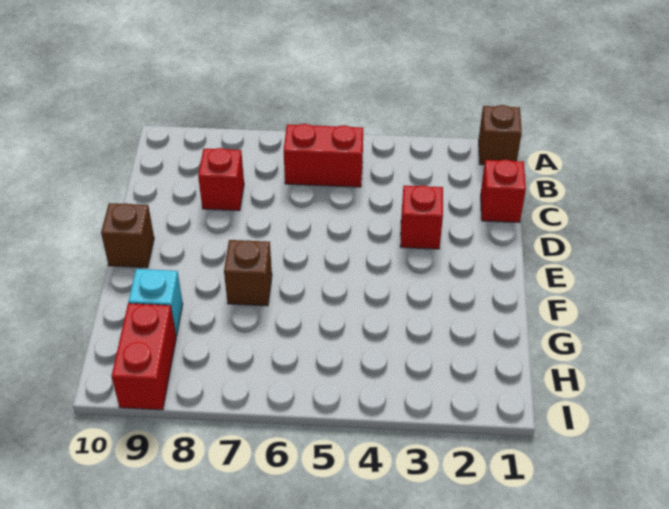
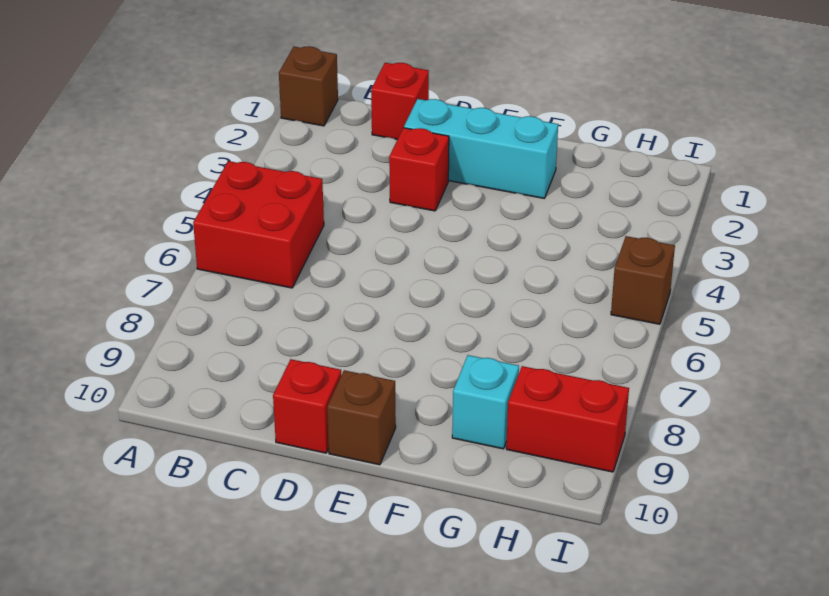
red brick B5:B6 level 1 -> red brick A5:B6 level 1
red brick C8 level 1 -> red brick D10 level 1
none -> cyan brick D2:F2 level 1
brown brick F7 level 1 -> brown brick I5 level 1

